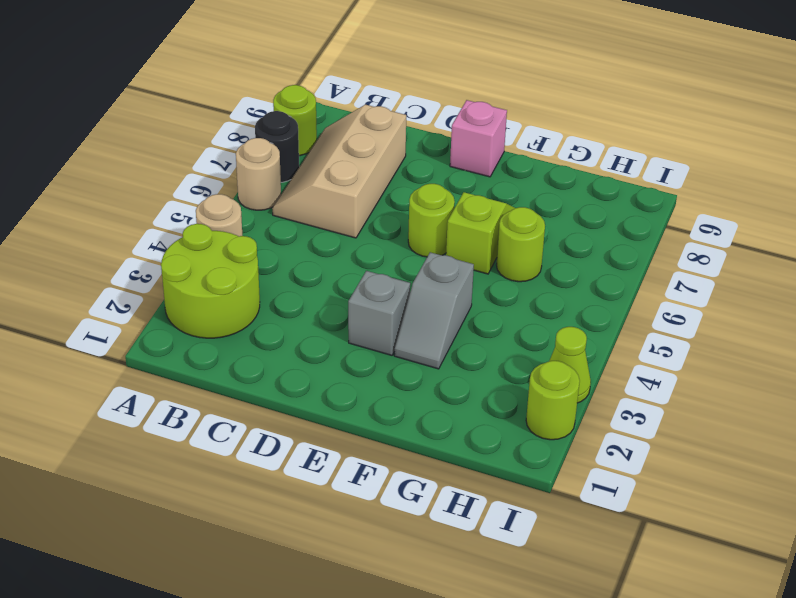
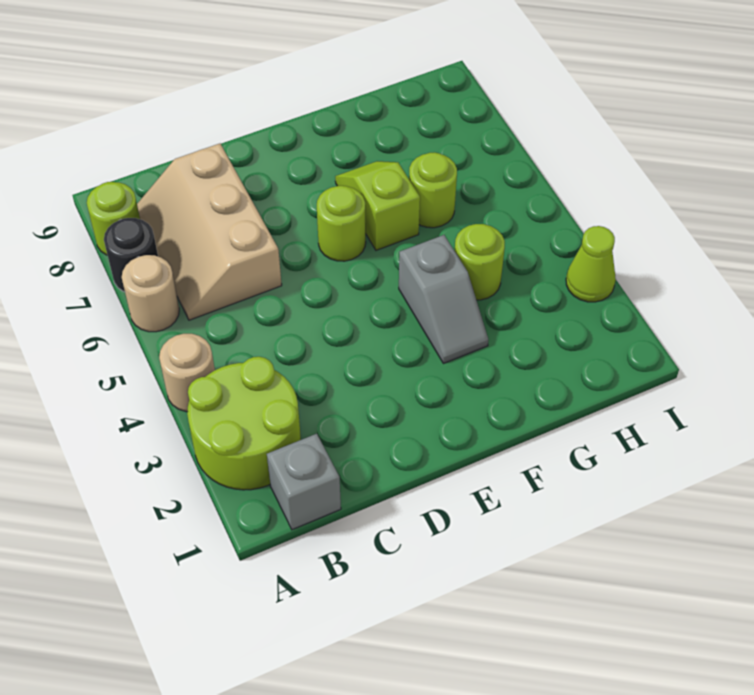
grey brick E3 level 1 -> grey brick B1 level 1
pink brick E9 level 1 -> none
lime round brick I2 level 1 -> lime round brick G4 level 1

